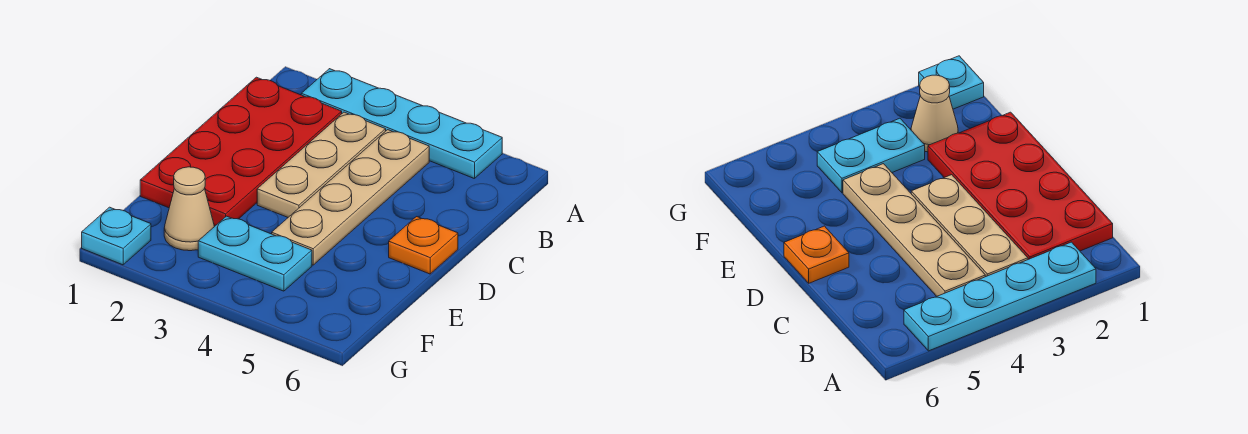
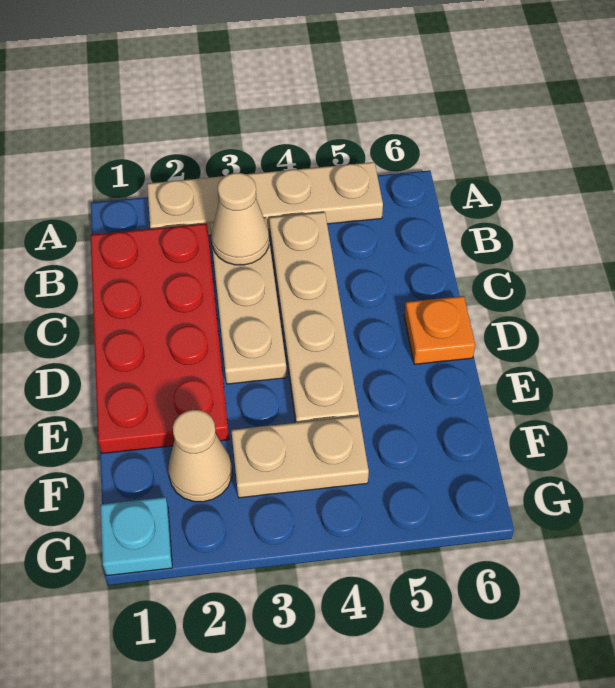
cyan plate A2:A5 level 1 -> tan plate A2:A5 level 1
none -> tan cone B3 level 2
cyan plate F3:F4 level 1 -> tan plate F3:F4 level 1

